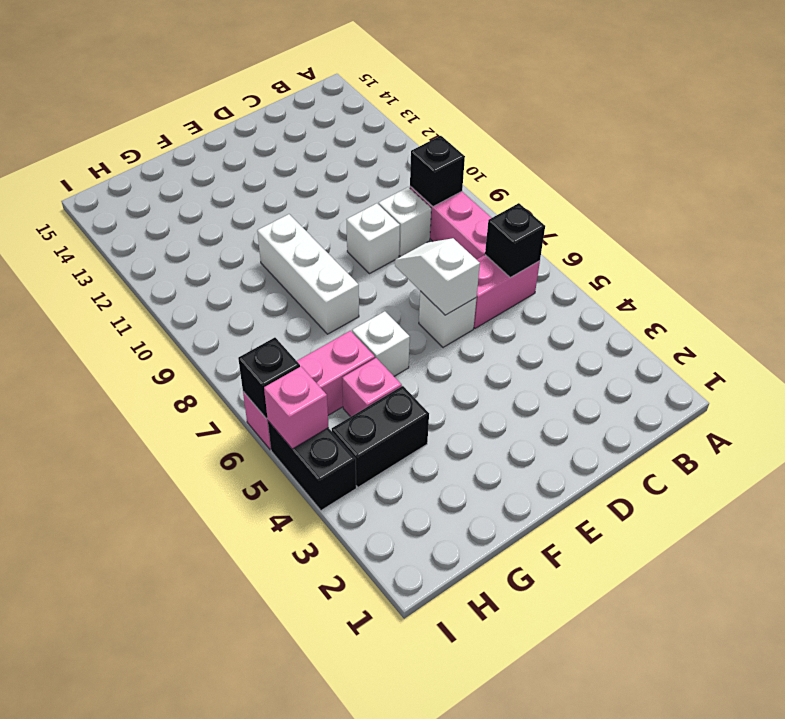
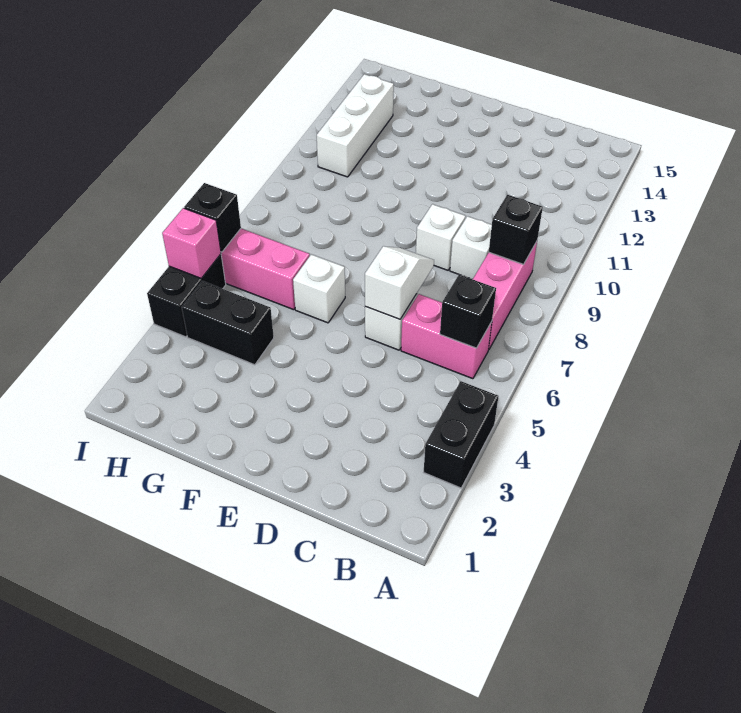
none -> black brick A3:A4 level 1
white brick F8:F10 level 1 -> white brick H11:H13 level 1
pink brick G5 level 1 -> none

